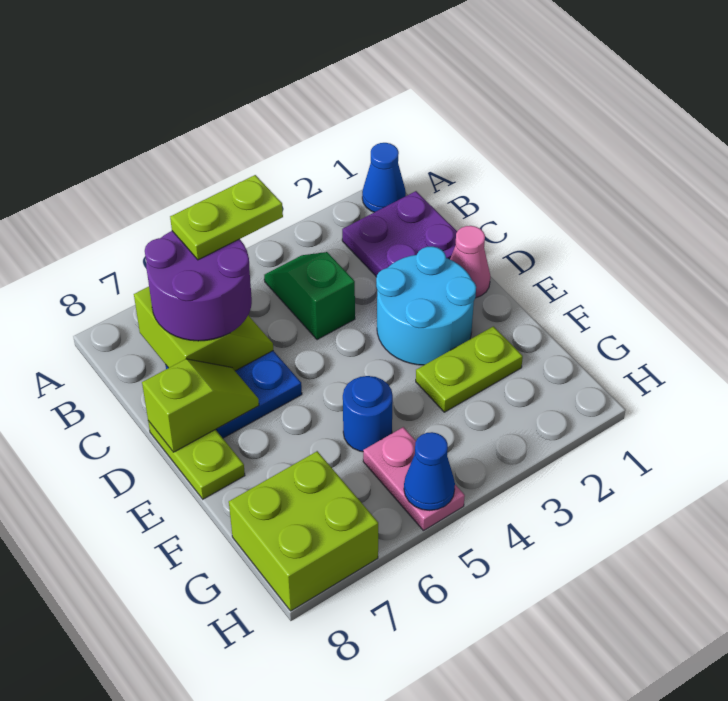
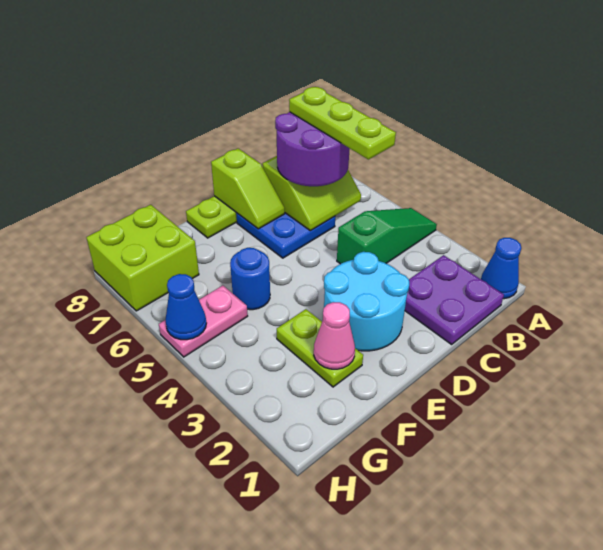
green slope B4:C4 level 1 top C -> green slope A4:C4 level 1 top C
lime plate B5:B6 level 4 -> lime plate B5:B7 level 4
pink cone D1 level 1 -> pink cone F2 level 2

